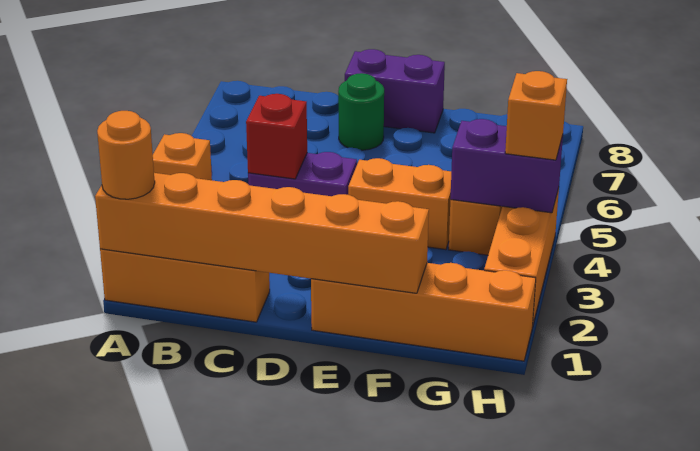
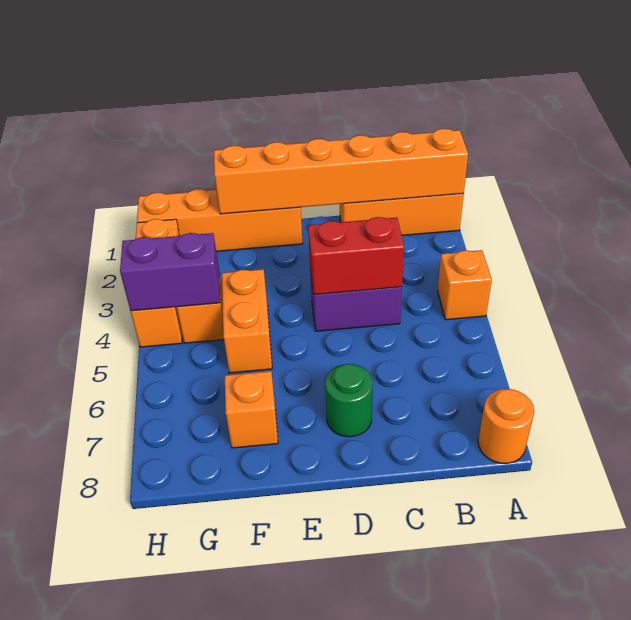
orange round brick A1 level 3 -> orange round brick A8 level 1
red brick C4 level 2 -> red brick C4:D4 level 2
purple brick D8:E8 level 1 -> none
orange brick E4:F4 level 1 -> orange brick F4:F5 level 1
orange brick H4 level 3 -> orange brick F7 level 1

